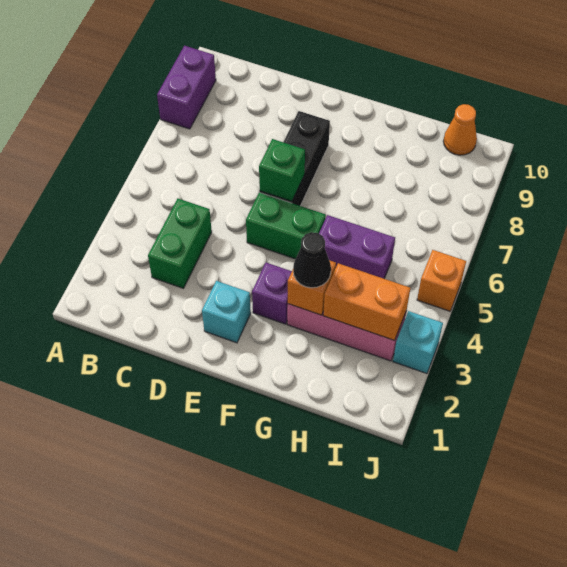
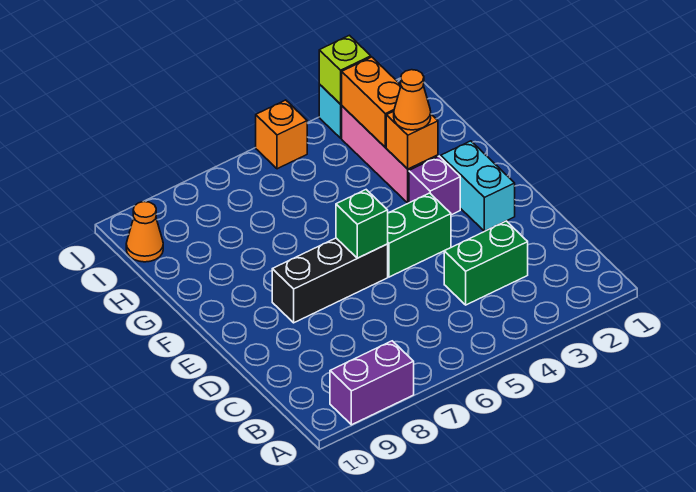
cyan brick E2 level 1 -> cyan brick E2:F2 level 1
green brick E5:F5 level 1 -> green brick E4:E5 level 1
black cone G3 level 3 -> orange cone G3 level 3
purple brick G5:H5 level 1 -> none
none -> lime brick J3 level 2

